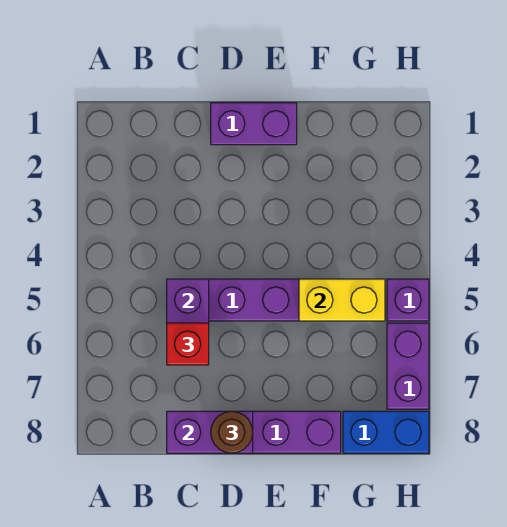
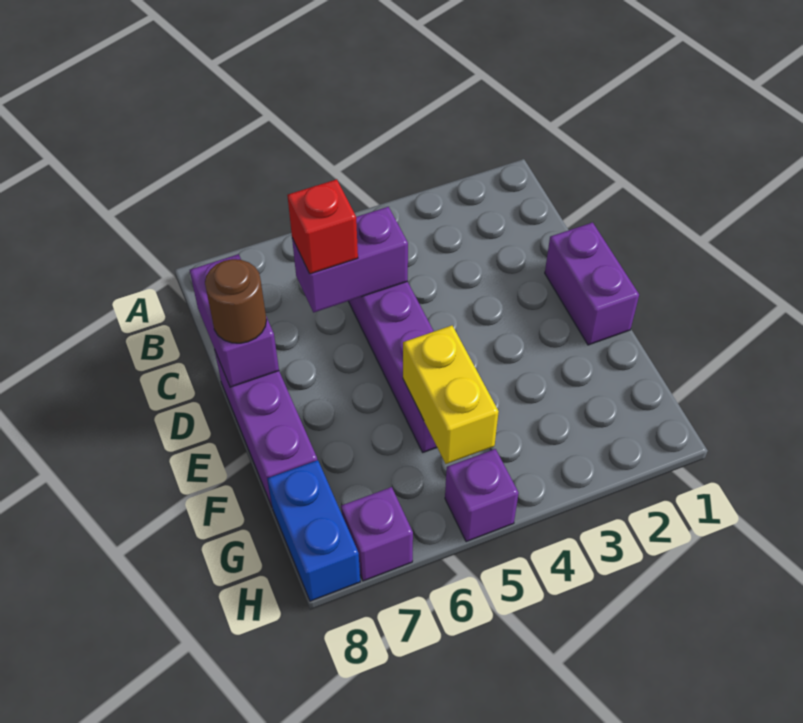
purple brick H6:H7 level 1 -> purple brick H7 level 1

